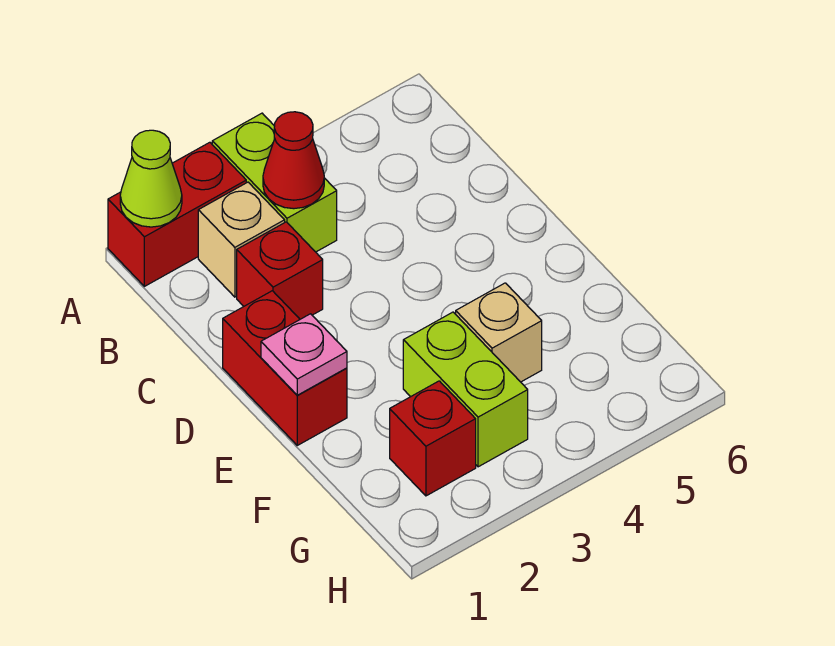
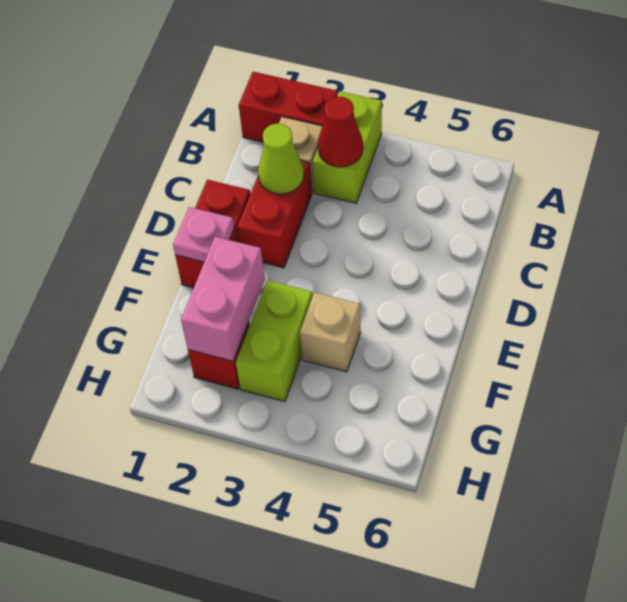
lime cone A1 level 2 -> lime cone C2 level 2
red brick C2 level 1 -> red brick C2:D2 level 1
none -> pink brick F2:G2 level 2

